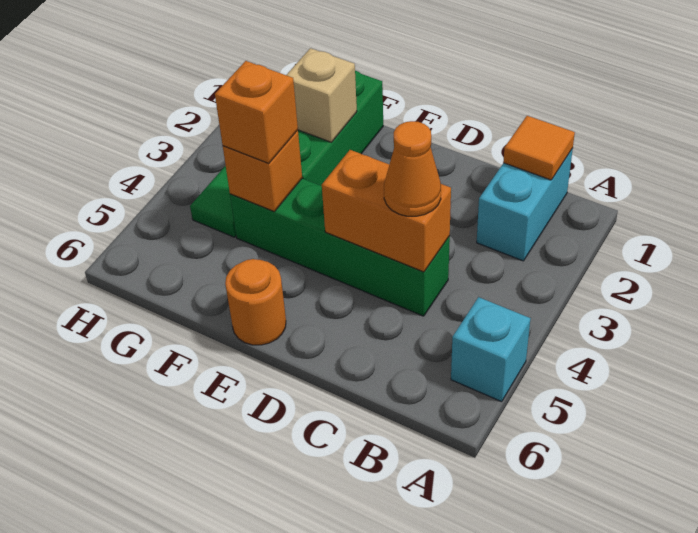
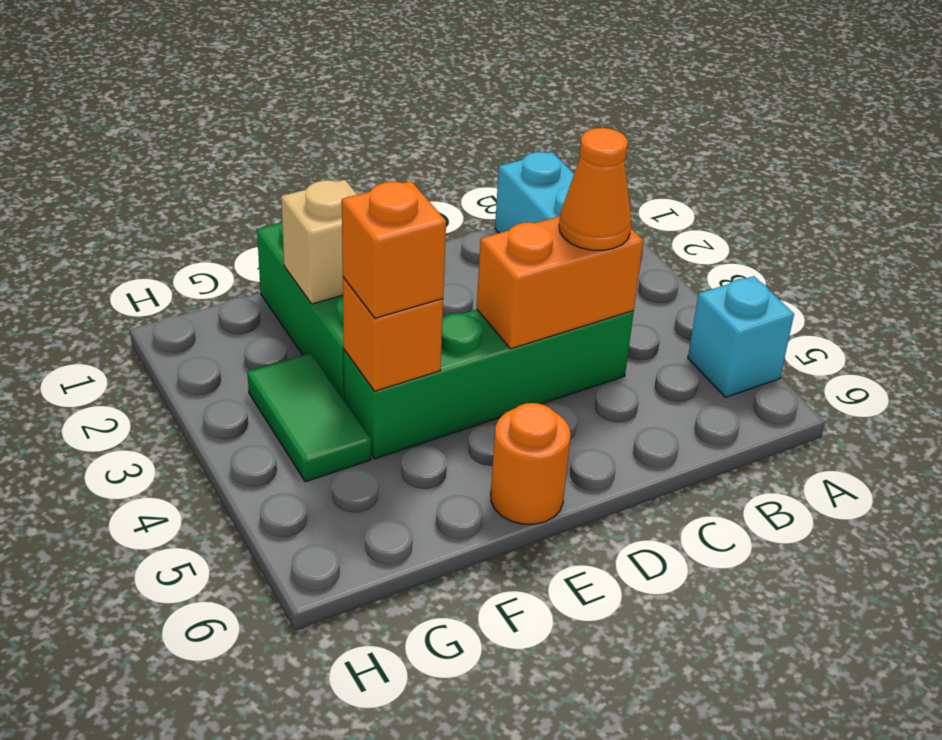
orange tile B1 level 2 -> none

